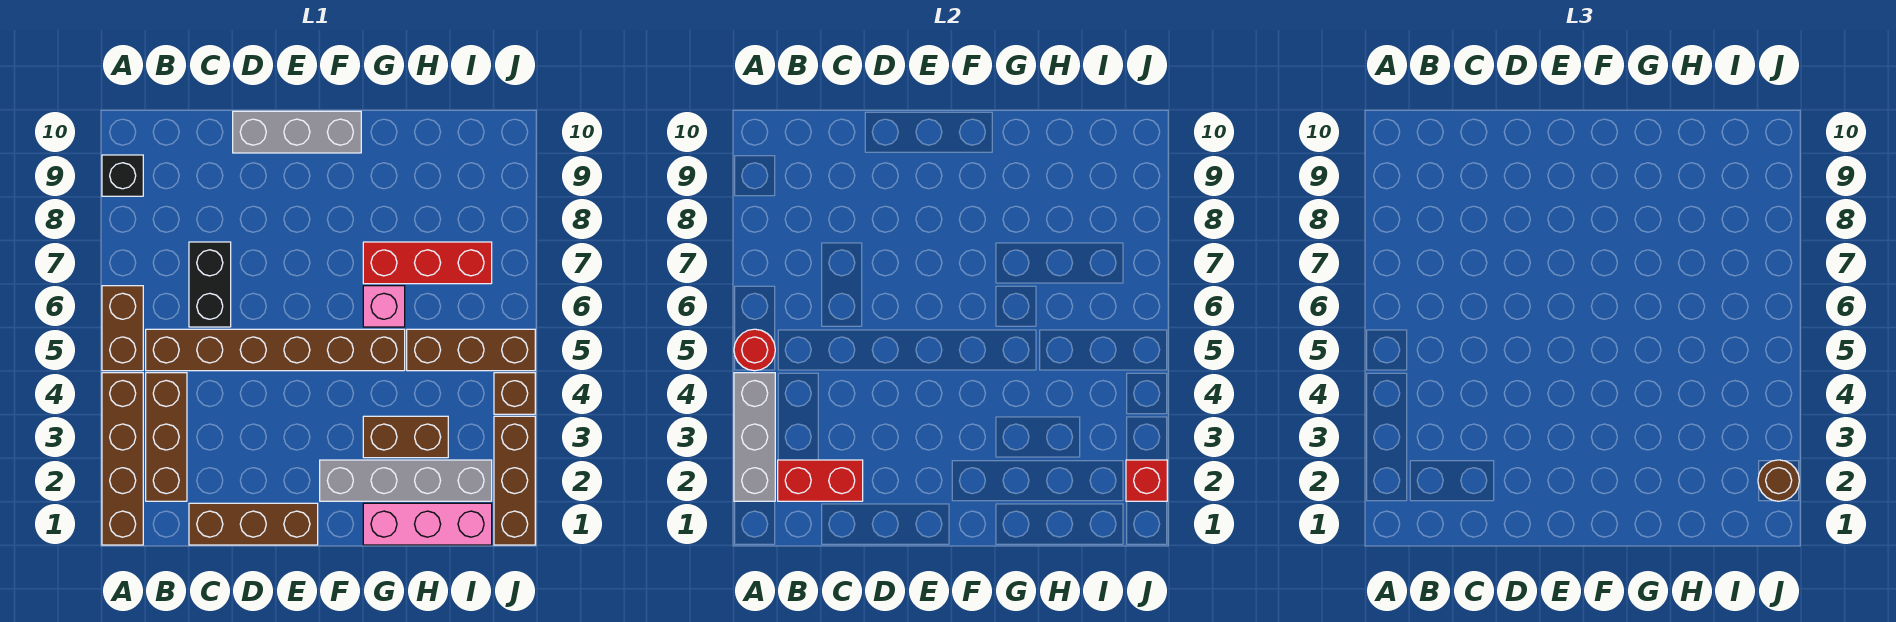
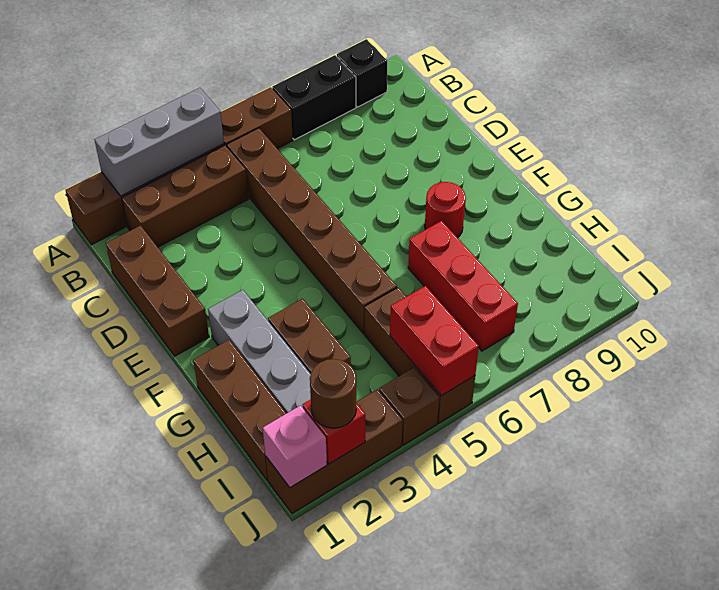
red round brick A5 level 2 -> red round brick F8 level 1
red brick B2:C2 level 2 -> red brick I5:J5 level 2
black brick C6:C7 level 1 -> black brick A7:A8 level 1
grey brick D10:F10 level 1 -> none
pink brick G1:I1 level 1 -> brown brick G1:I1 level 1
pink brick G6 level 1 -> pink brick J1 level 2

